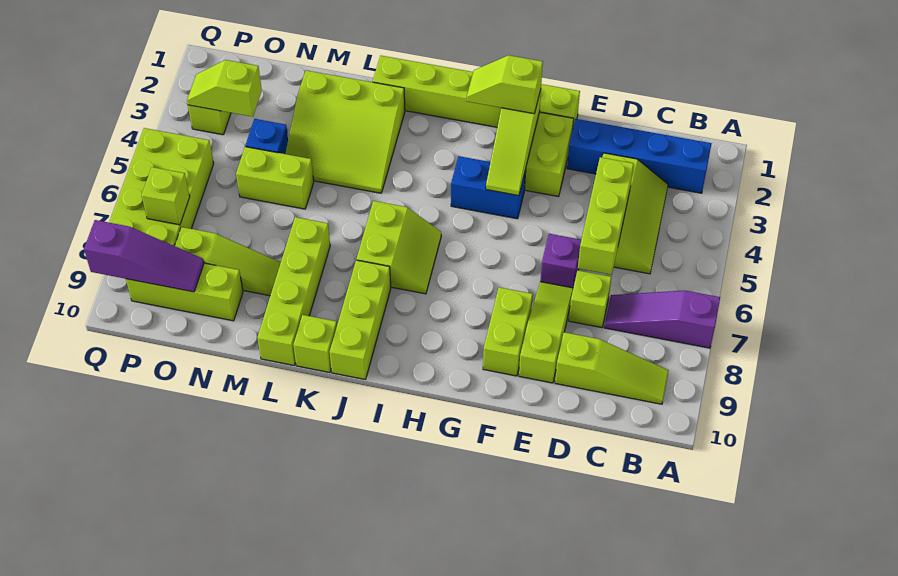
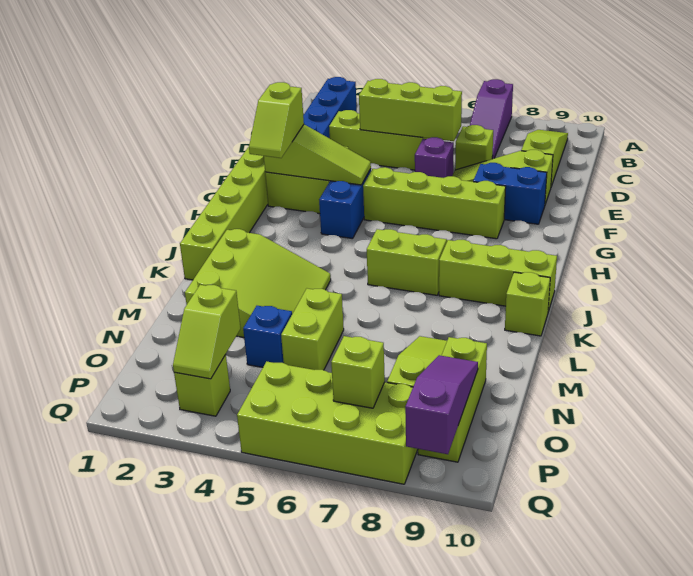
lime brick F8:F9 level 1 -> blue brick F8:F9 level 1
lime brick L7:L10 level 1 -> lime brick G5:G8 level 1

